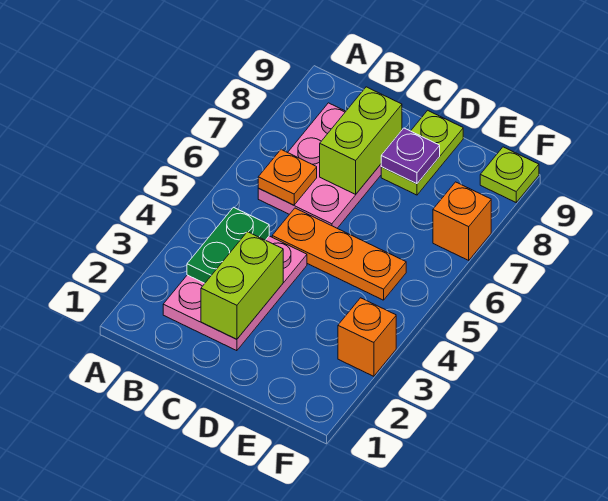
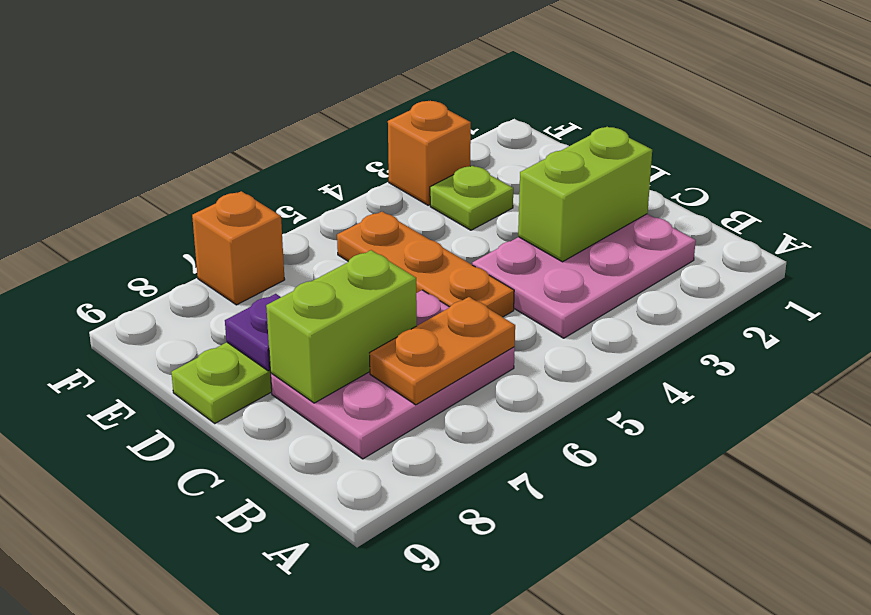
green plate B3:B4 level 2 -> none
orange plate B6 level 2 -> orange plate B6:B7 level 2
lime plate F9 level 1 -> lime plate E3 level 1

